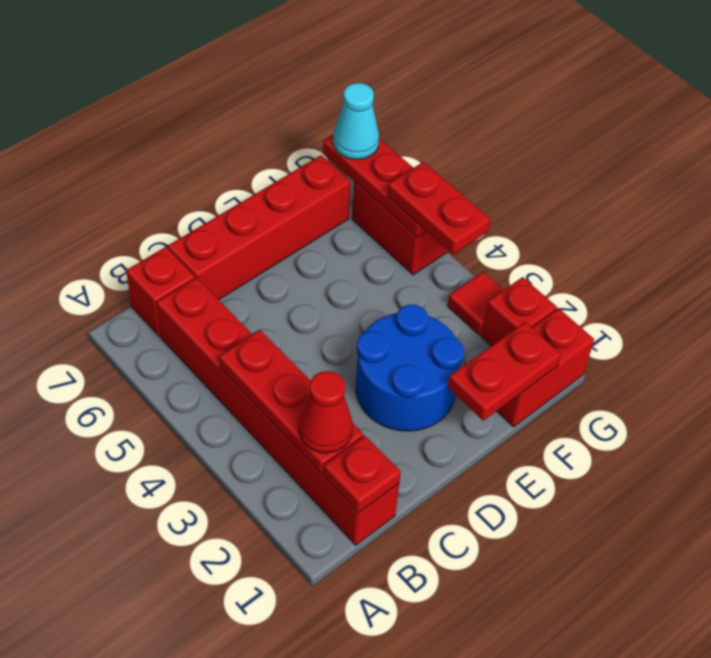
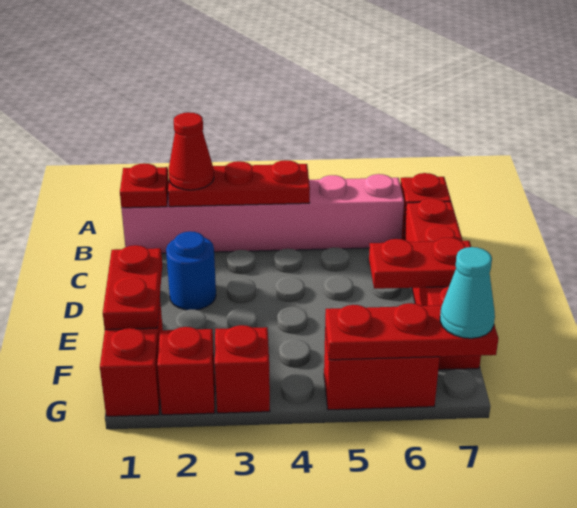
red brick B1:B6 level 1 -> pink brick B1:B6 level 1
blue round brick D2:E3 level 1 -> blue round brick D2 level 1
red tile G3 level 1 -> red brick G3 level 1
red plate G4:G5 level 3 -> red plate E6:E7 level 2

